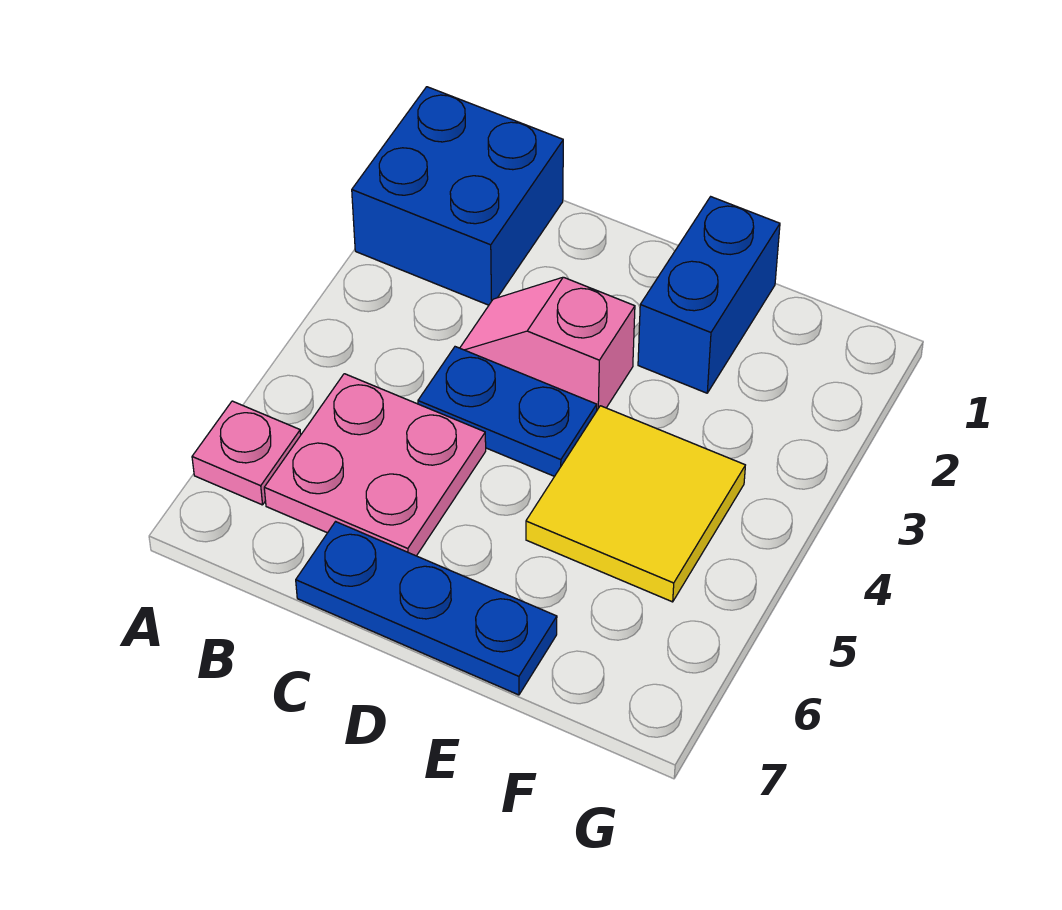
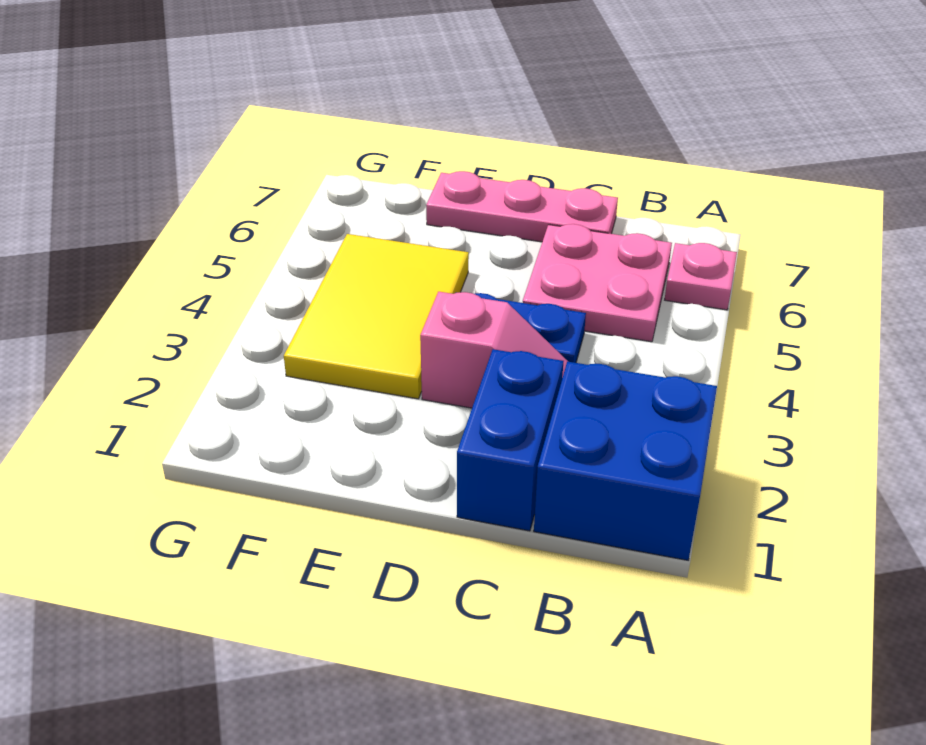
blue plate C7:E7 level 1 -> pink plate C7:E7 level 1
blue brick E1:E2 level 1 -> blue brick C1:C2 level 1
yellow tile E4:F5 level 1 -> yellow tile E3:F5 level 1

